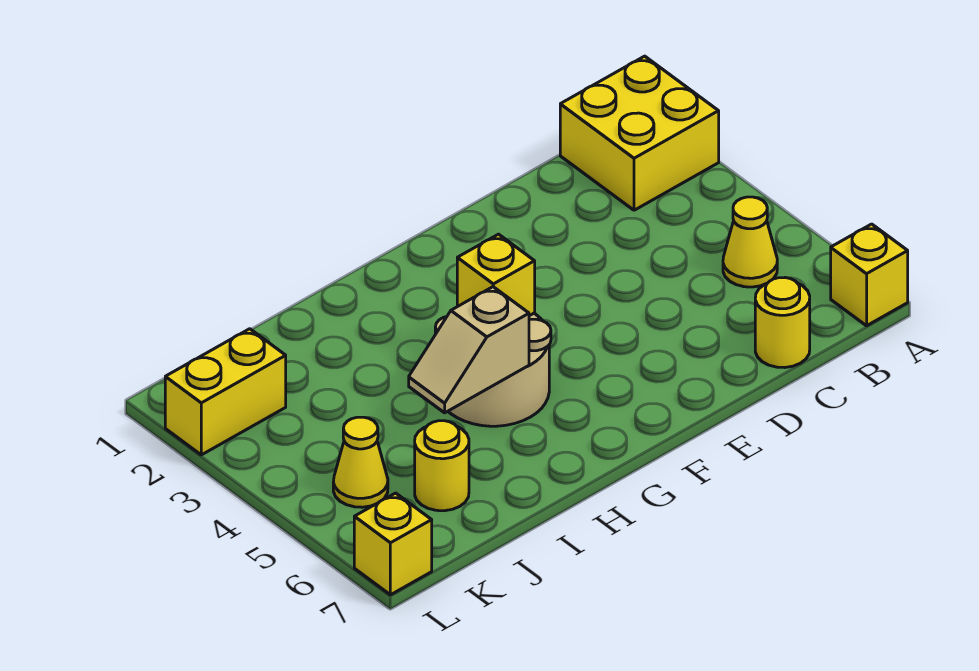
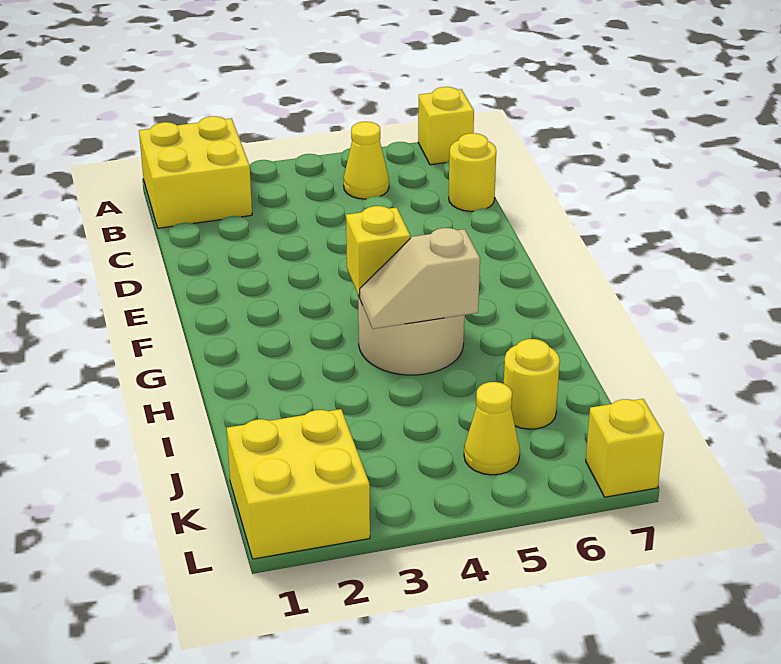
tan slope H5:I5 level 2 top H -> tan slope H4:H5 level 2 top 5
yellow brick K2:L2 level 1 -> yellow brick K1:L2 level 1

